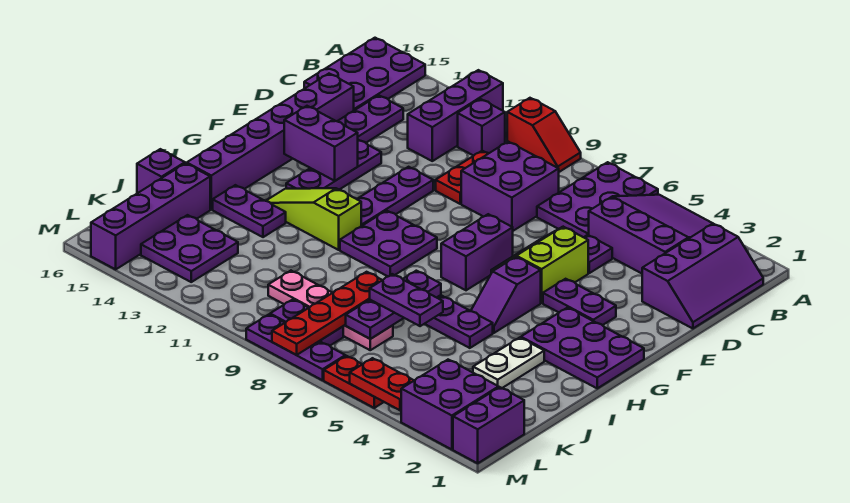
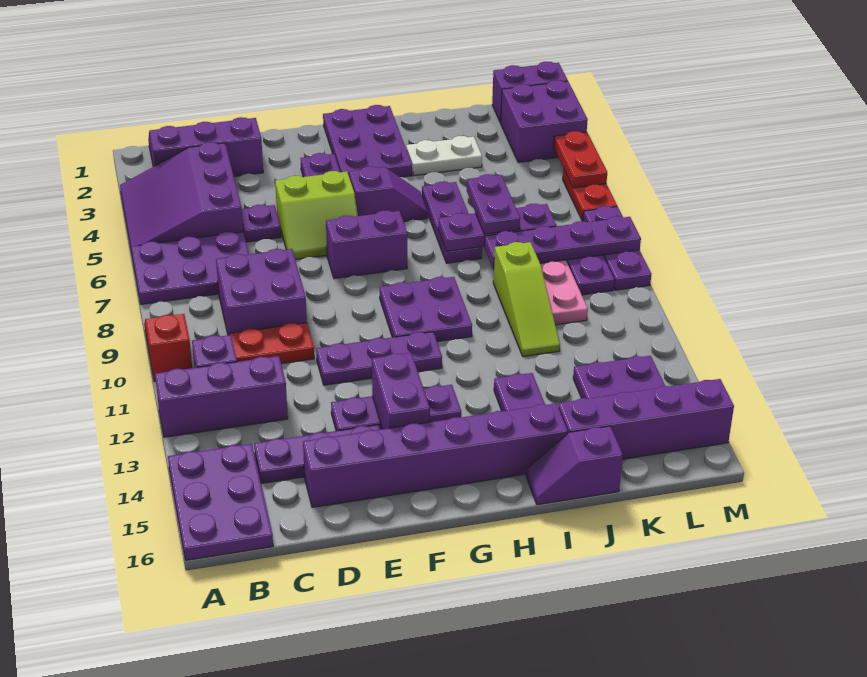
purple plate A15:C16 level 1 -> purple plate A14:B16 level 1
lime slope H11:H13 level 1 top 11 -> lime slope J9:J11 level 1 top 9
red plate J8:M8 level 2 -> purple plate J8:M8 level 2

